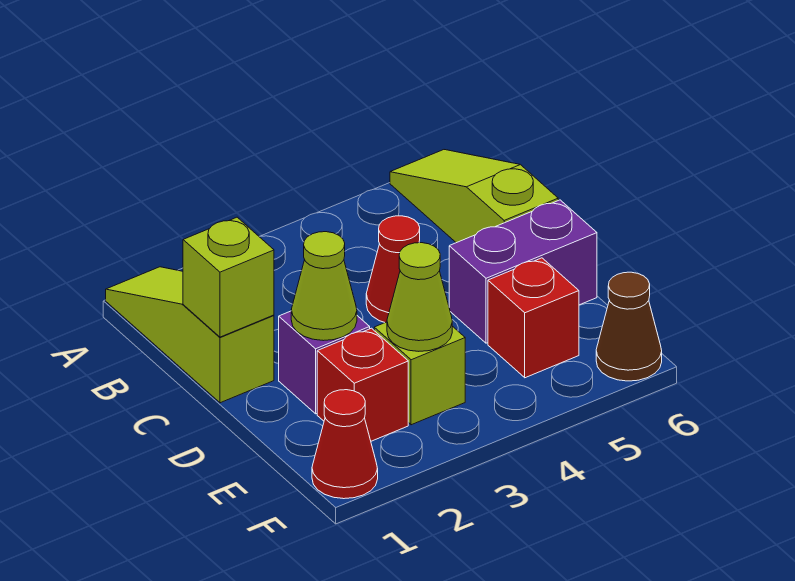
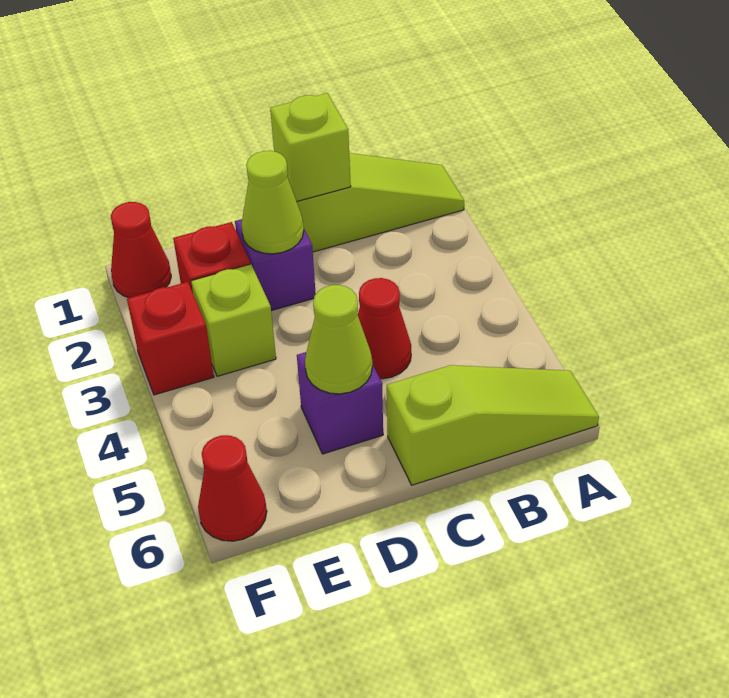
purple brick D5:D6 level 1 -> purple brick D5 level 1
lime cone E3 level 2 -> lime cone D5 level 2
red brick E5 level 1 -> red brick F3 level 1
brown cone F6 level 1 -> red cone F6 level 1

